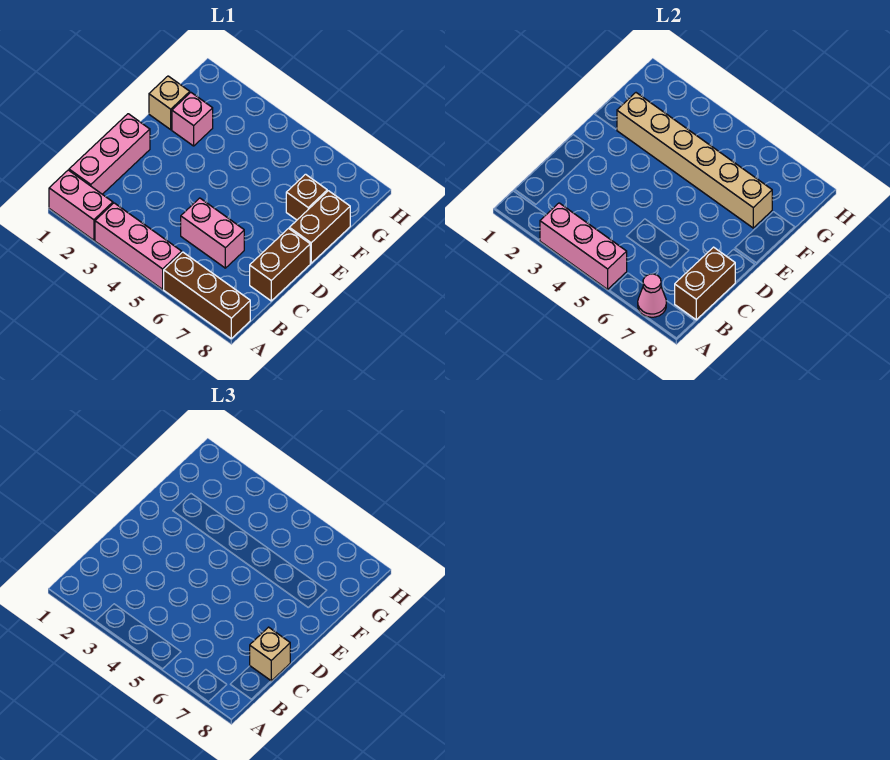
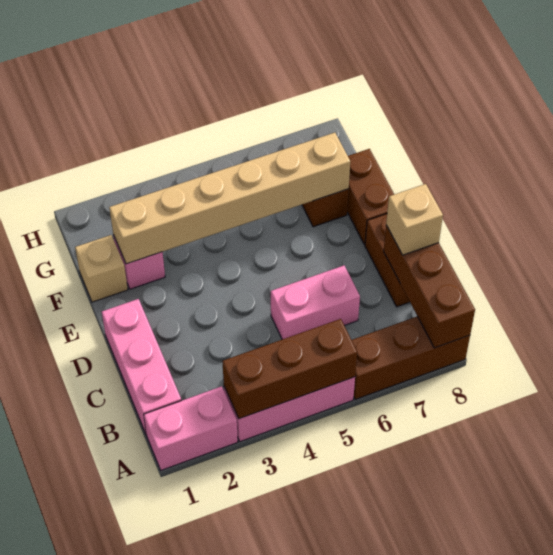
pink brick A3:A5 level 2 -> brown brick A3:A5 level 2
pink cone A7 level 2 -> none
brown brick B8:C8 level 2 -> brown brick A8:C8 level 2

